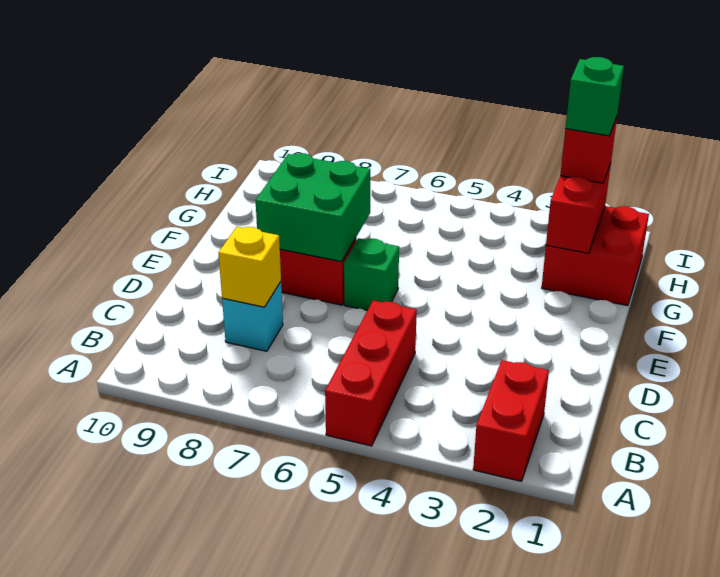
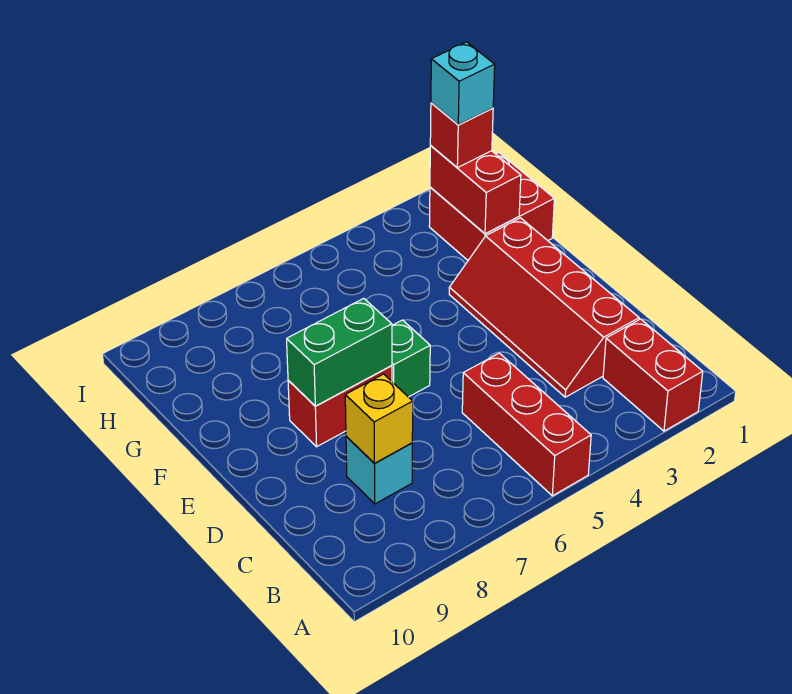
none -> red slope C2:F3 level 1 top 2
green brick E7:F8 level 2 -> green brick E7:E8 level 2
green brick H2 level 4 -> cyan brick H2 level 4

